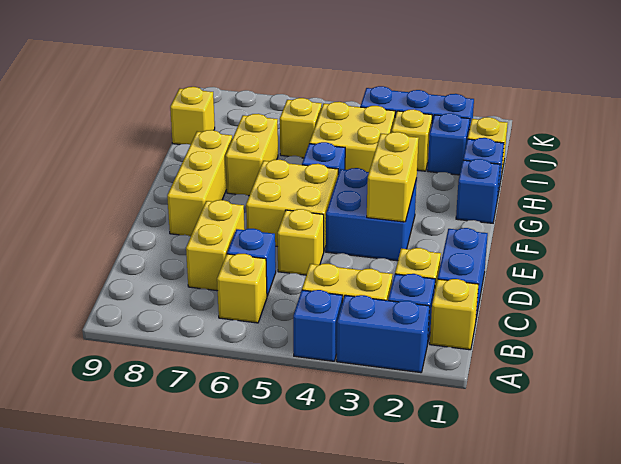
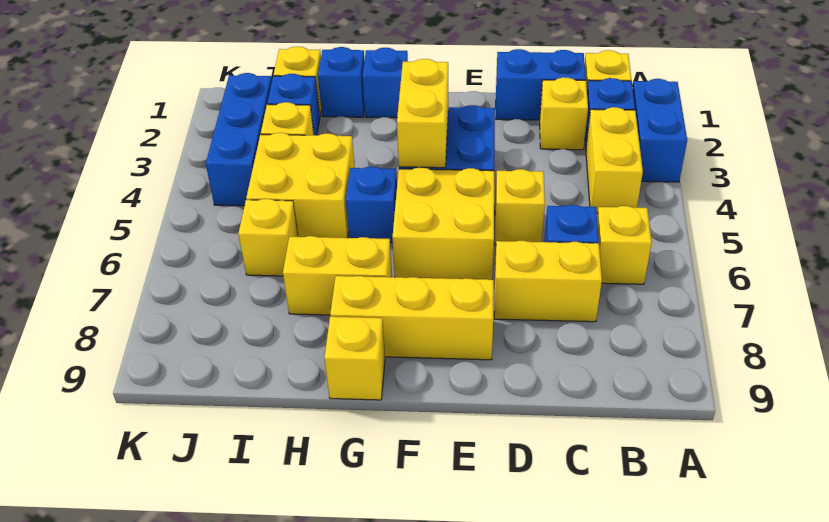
blue brick A4 level 1 -> none
yellow brick E3:F3 level 2 -> yellow brick F3:F4 level 2
yellow brick I9 level 1 -> yellow brick G9 level 1

